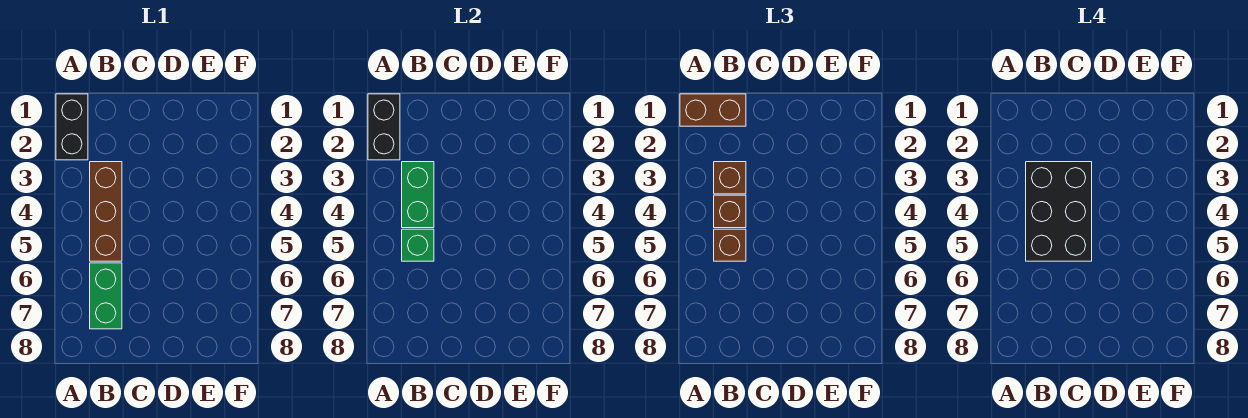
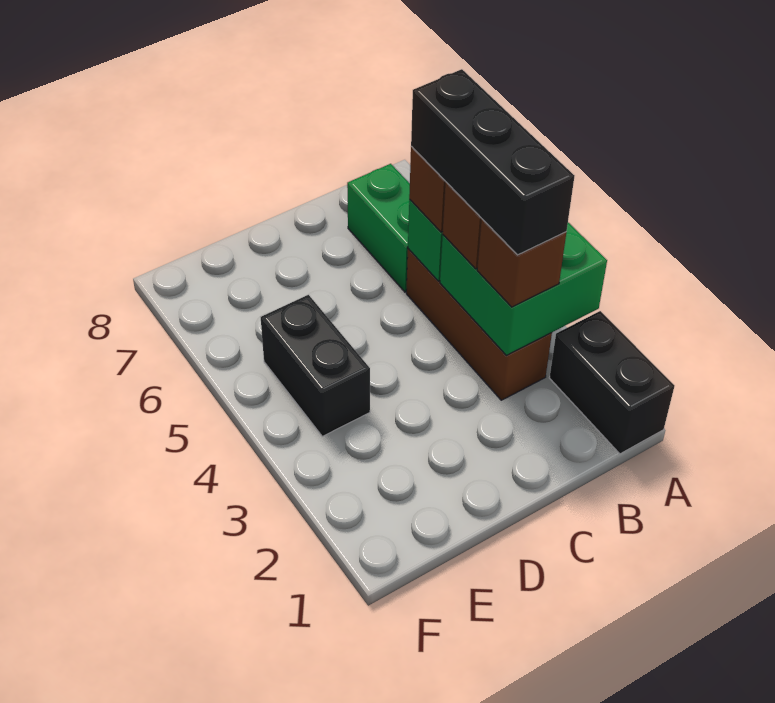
black brick A1:A2 level 2 -> black brick E4:E5 level 1
brown brick A1:B1 level 3 -> none
green brick B3:B4 level 2 -> green brick A3:B4 level 2
black brick B3:C5 level 4 -> black brick B3:B5 level 4

